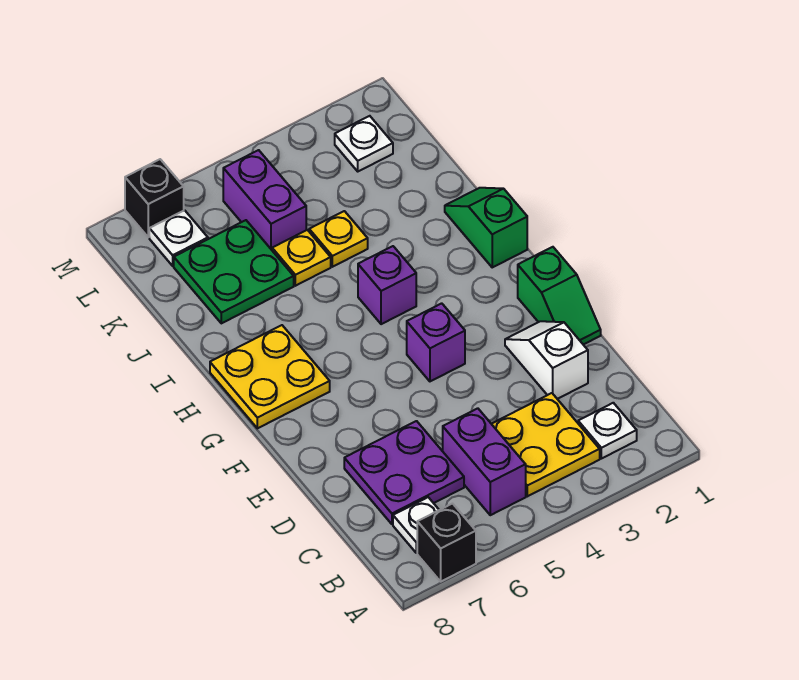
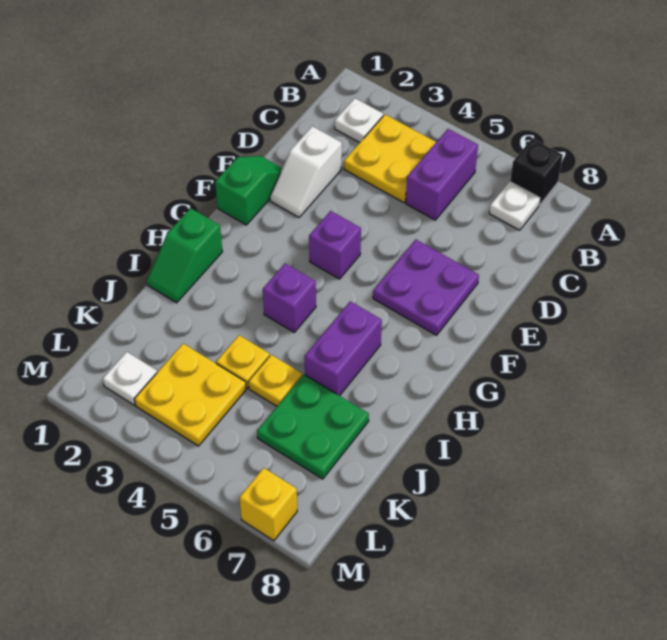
purple plate C6:D7 level 1 -> purple plate E6:F7 level 1
yellow plate G7:H8 level 1 -> yellow plate K3:L4 level 1
purple brick K5:L5 level 1 -> purple brick H6:I6 level 1
white plate L7 level 1 -> none
black brick M7 level 1 -> yellow brick M7 level 1

